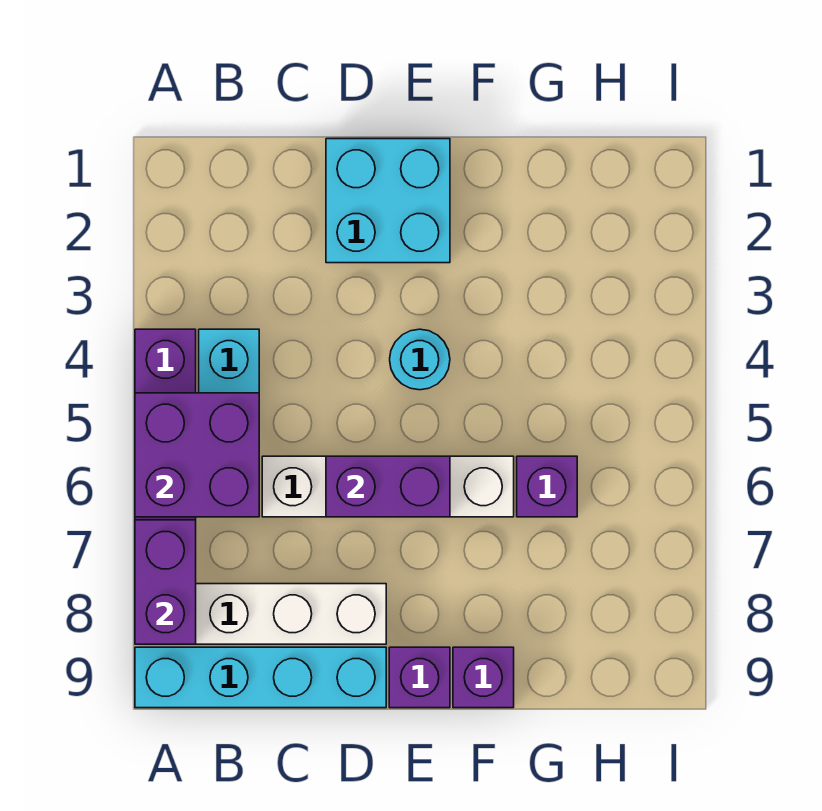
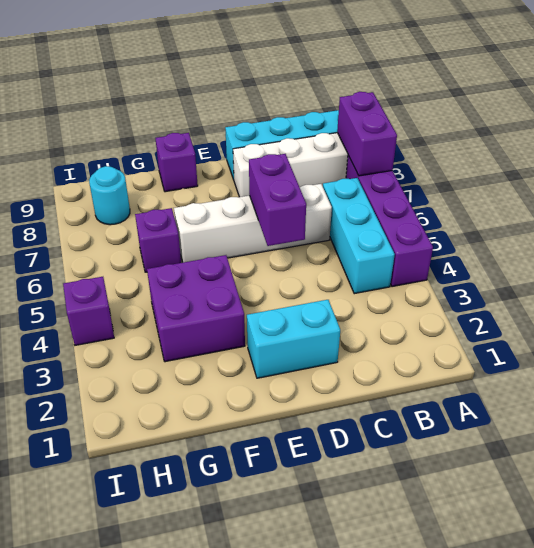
purple brick A5:B6 level 2 -> purple brick F3:G4 level 1
cyan brick D1:E2 level 1 -> cyan brick D2:E2 level 1
purple brick D6:E6 level 2 -> purple brick D5:D6 level 2
cyan round brick E4 level 1 -> cyan round brick H8 level 1
purple brick E9 level 1 -> purple brick I4 level 1

